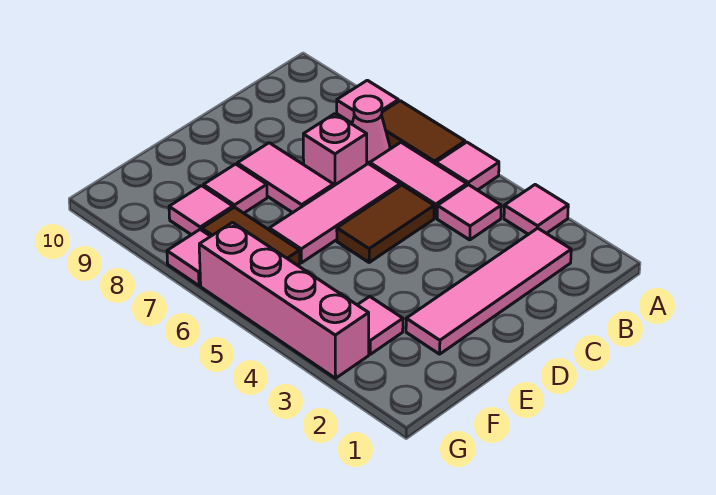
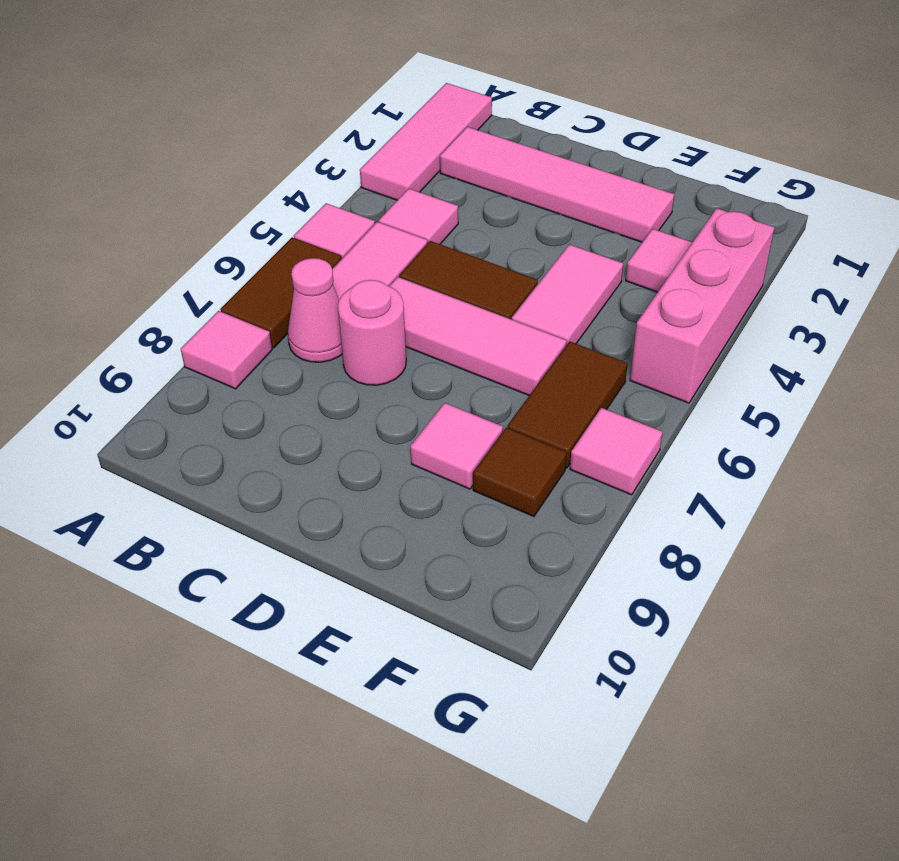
pink tile A3 level 1 -> pink tile A1:A3 level 1
pink brick C7 level 1 -> pink round brick C7 level 1
pink tile D7:D8 level 1 -> pink tile E4:E5 level 1
pink tile F8 level 1 -> brown tile F8 level 1
pink brick G3:G6 level 1 -> pink brick G3:G5 level 1

